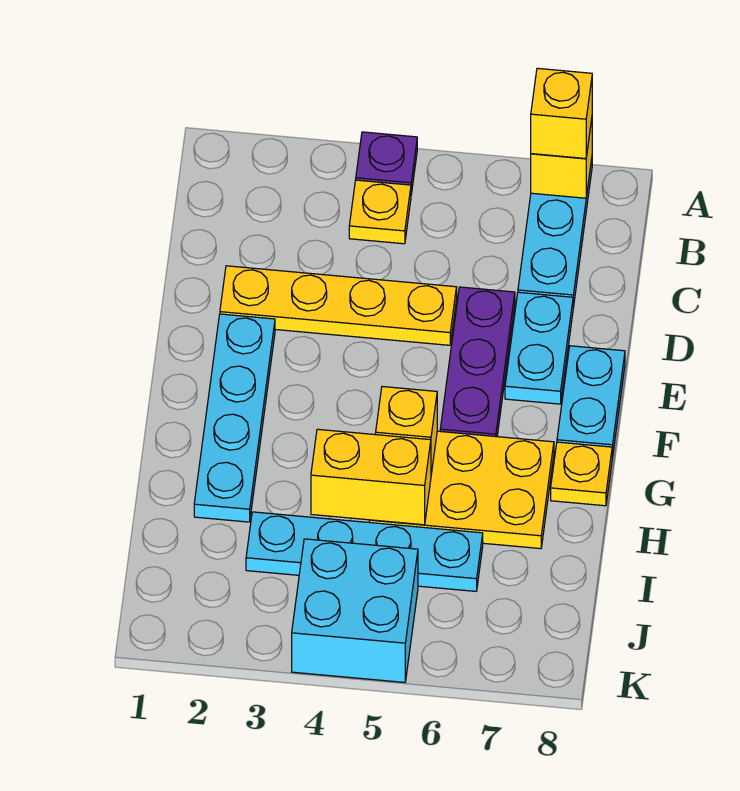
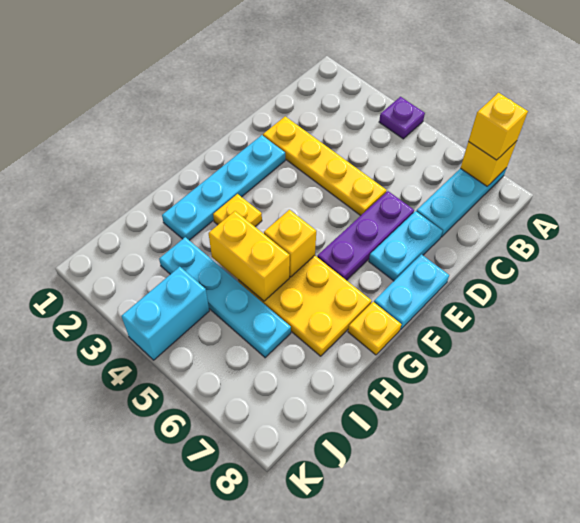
yellow plate B4 level 1 -> yellow plate G3 level 1
cyan brick J4:K5 level 1 -> cyan brick J4:K4 level 1

